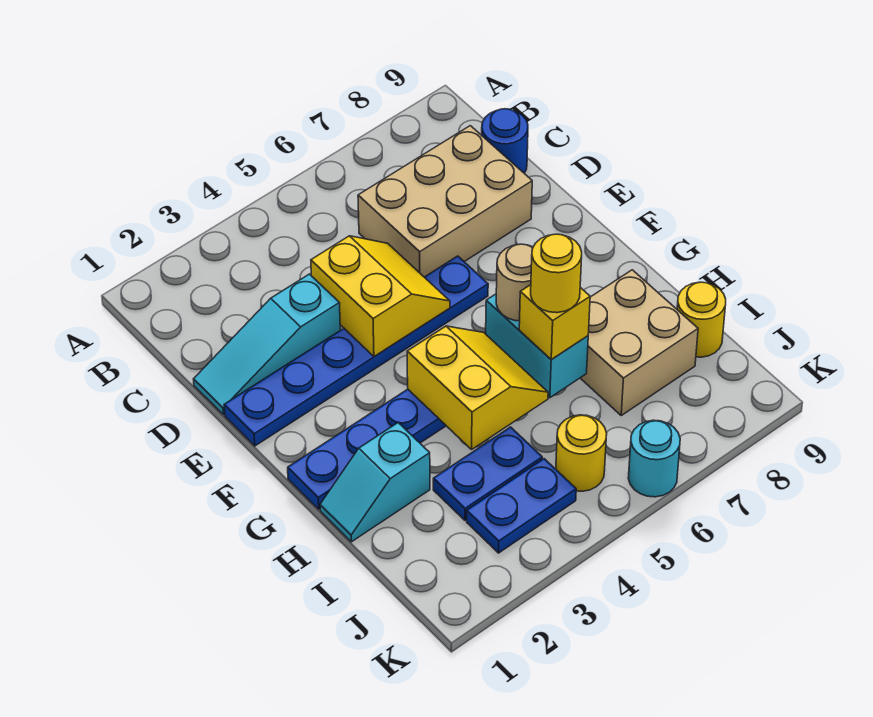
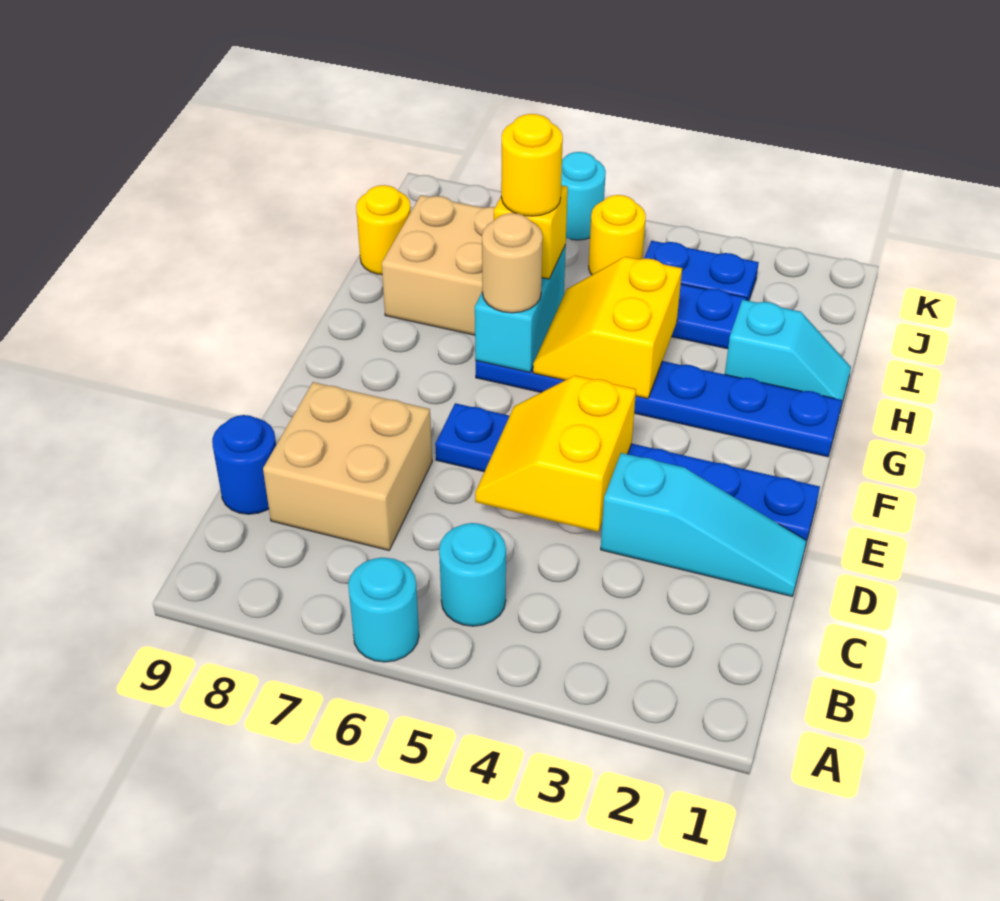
none -> cyan round brick A6 level 1
none -> cyan round brick B5 level 1
tan brick C6:D8 level 1 -> tan brick C7:D8 level 1

